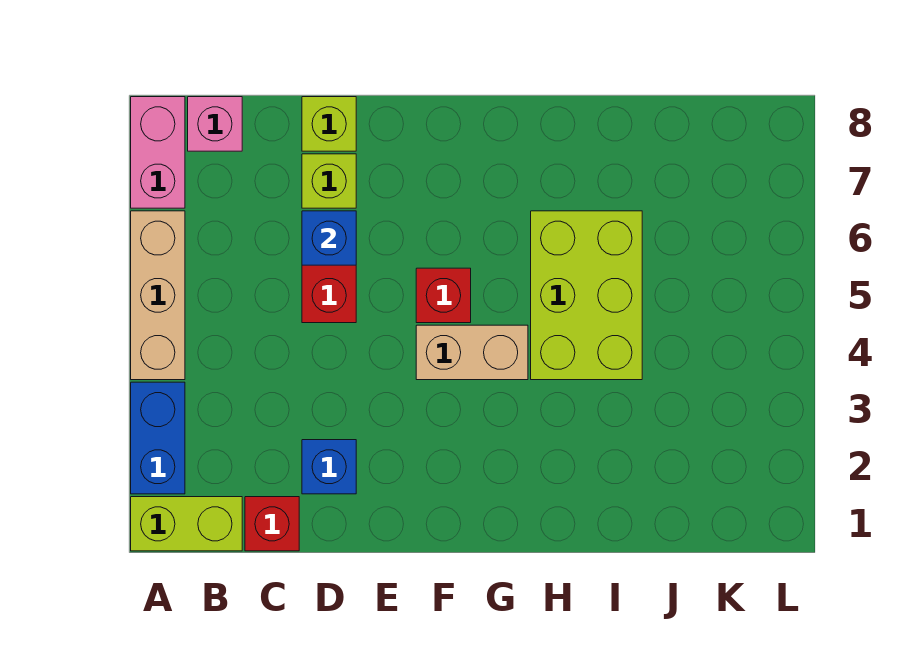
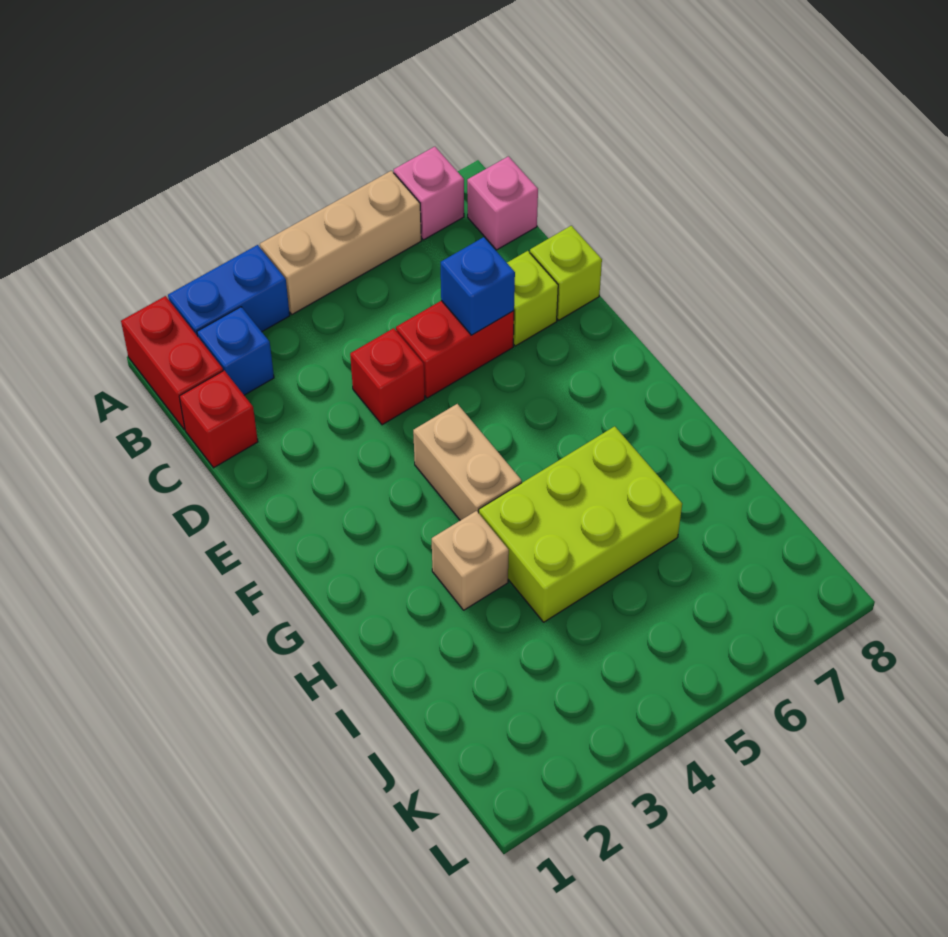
lime brick A1:B1 level 1 -> red brick A1:B1 level 1
pink brick A7:A8 level 1 -> pink brick A7 level 1
blue brick D2 level 1 -> blue brick B2 level 1
red brick F5 level 1 -> red brick D4 level 1
none -> tan brick H3 level 1

